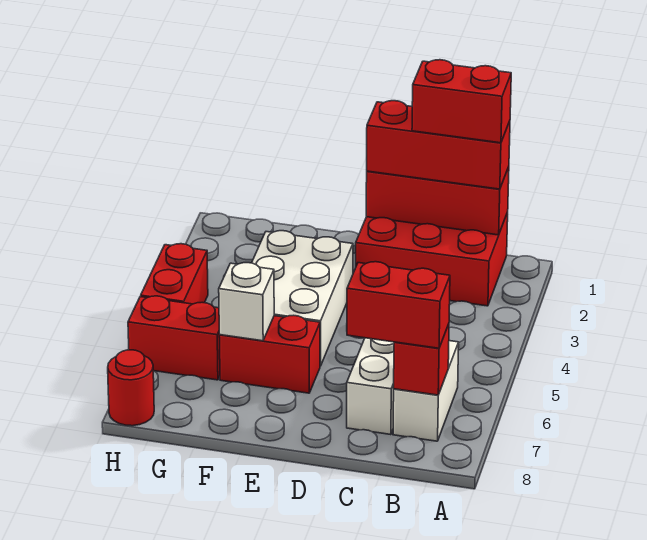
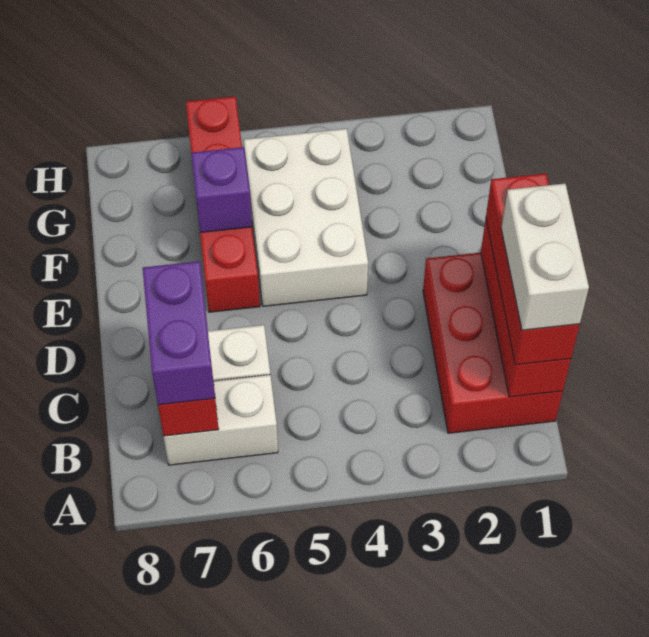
red brick B1:C1 level 4 -> white brick B1:C1 level 4
red brick B7:C7 level 3 -> purple brick B7:C7 level 3
white brick E3:F5 level 1 -> white brick E4:G5 level 1
white brick F6 level 2 -> purple brick F6 level 2
red brick H4:H5 level 1 -> none
red round brick H8 level 1 -> none

